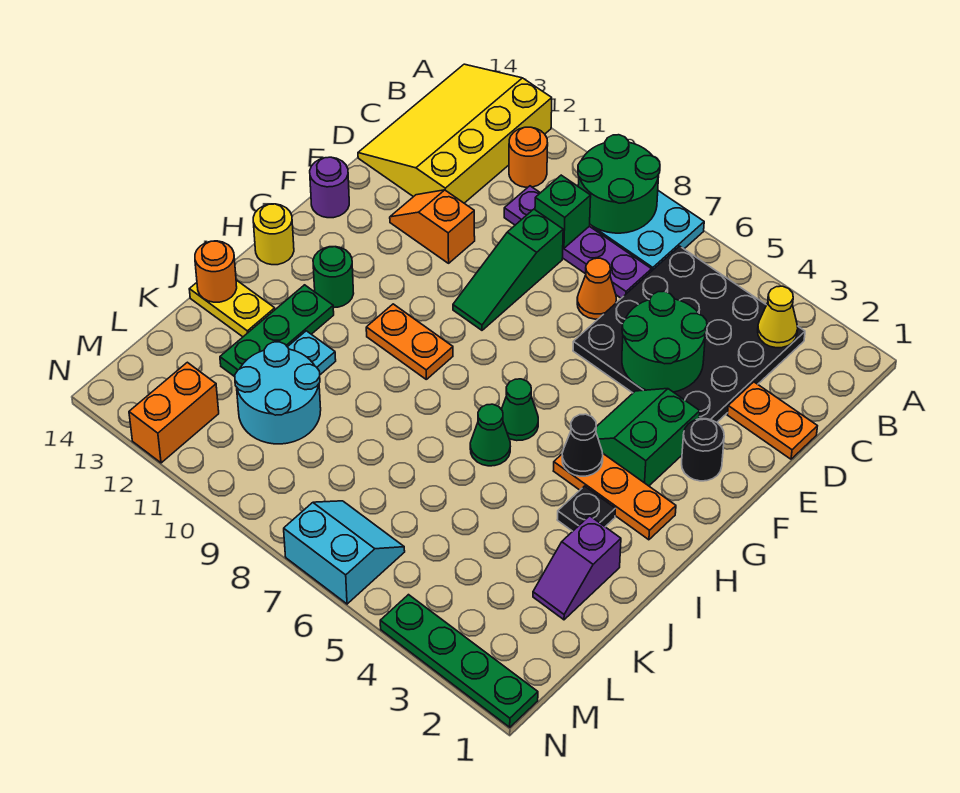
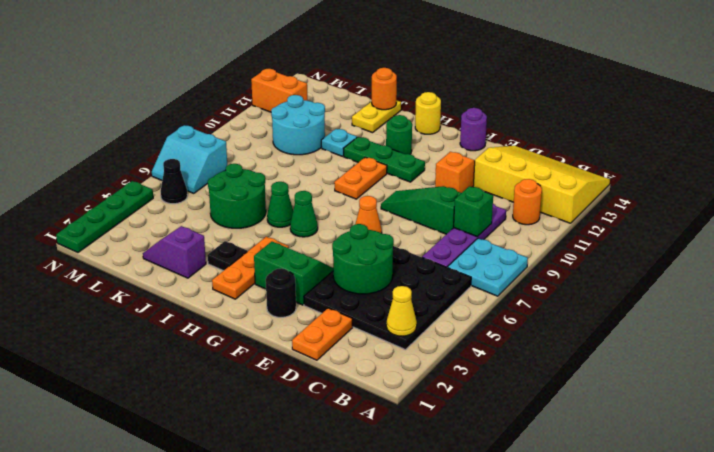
green round brick A8:B9 level 2 -> green round brick J5:K6 level 1
orange cone D7 level 1 -> orange cone F7 level 1
black cone H4 level 2 -> black cone M5 level 1
green plate I12:K12 level 1 -> green plate G11:I11 level 1
cyan slope M6:N7 level 1 top N -> cyan slope M6:N7 level 1 top 7

